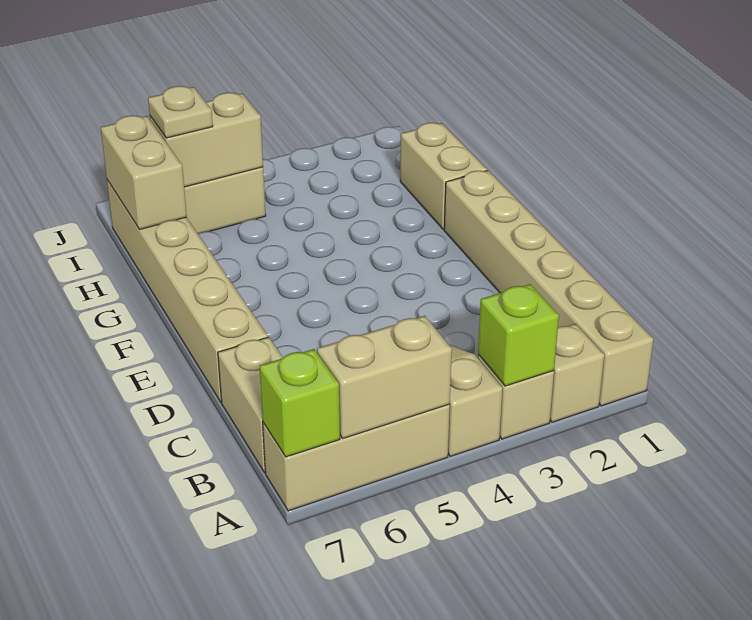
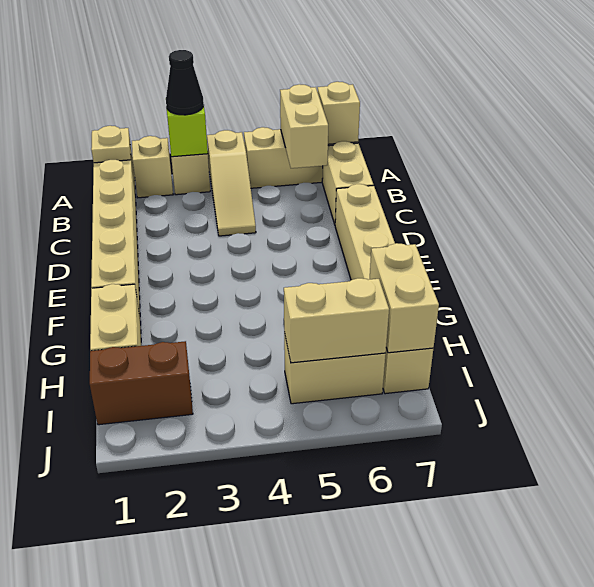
none -> black cone A3 level 3
tan brick A5:A6 level 2 -> tan brick A6:B6 level 2
lime brick A7 level 2 -> tan brick A7 level 2
none -> brown brick I1:I2 level 1
tan plate I6 level 3 -> tan plate A1 level 2

